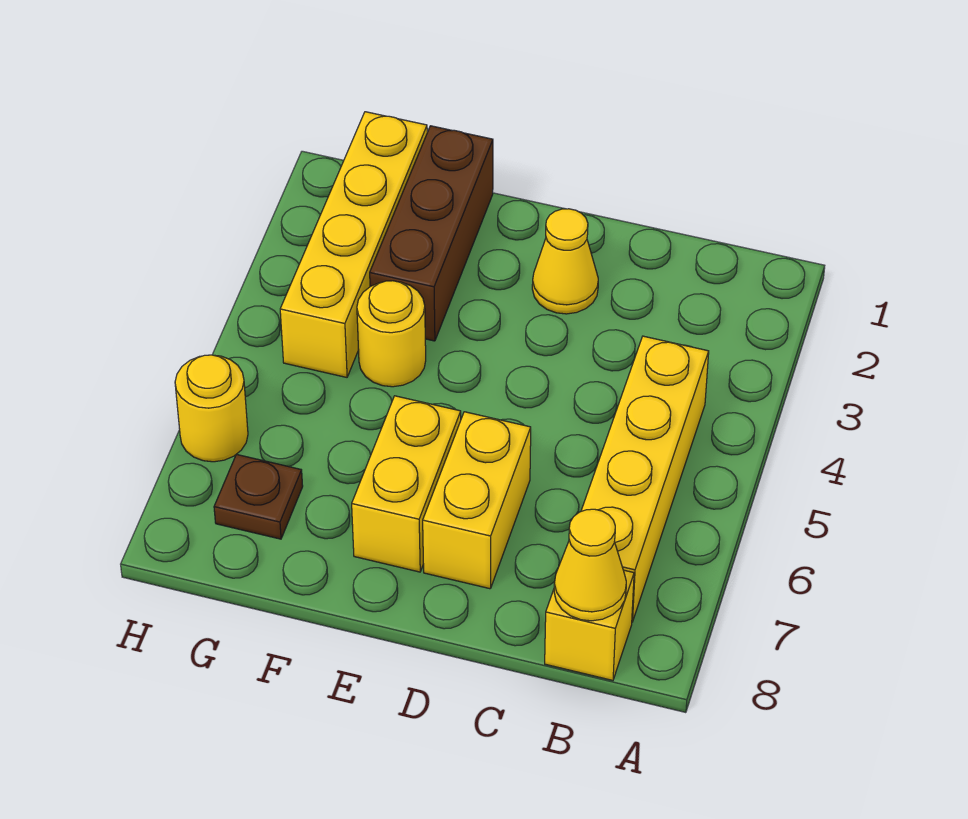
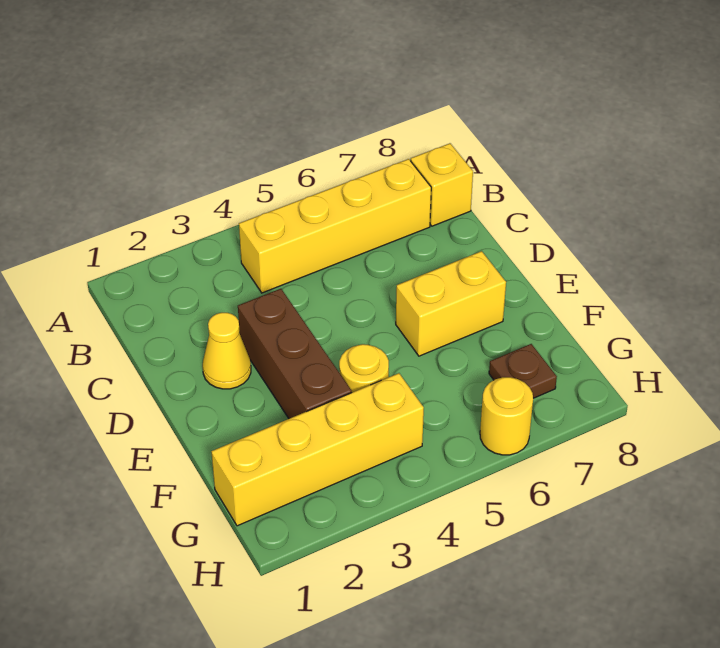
yellow cone B8 level 2 -> none
yellow brick D6:D7 level 1 -> none
brown brick F1:F3 level 1 -> brown brick D3:F3 level 1

